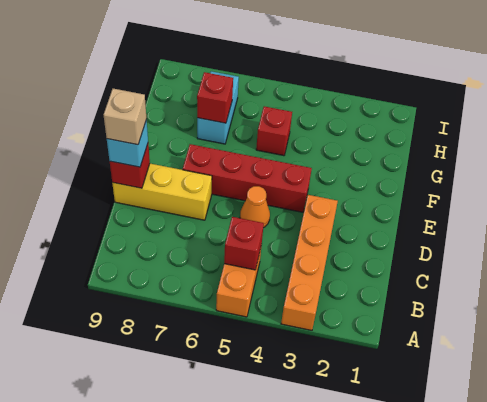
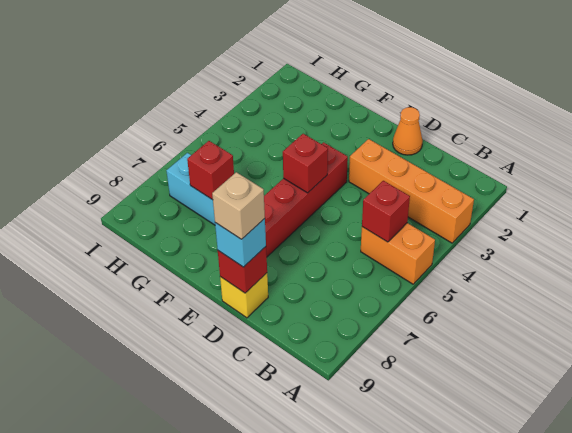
orange cone D5 level 1 -> orange cone D1 level 1
yellow brick D7:D9 level 1 -> yellow brick D9 level 1
red brick G5 level 1 -> red brick E5 level 2

